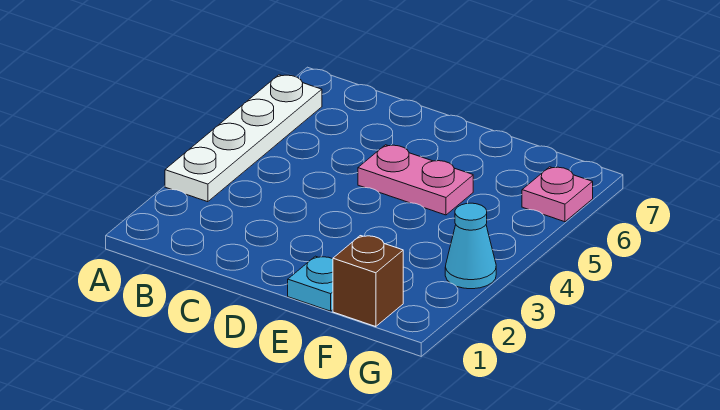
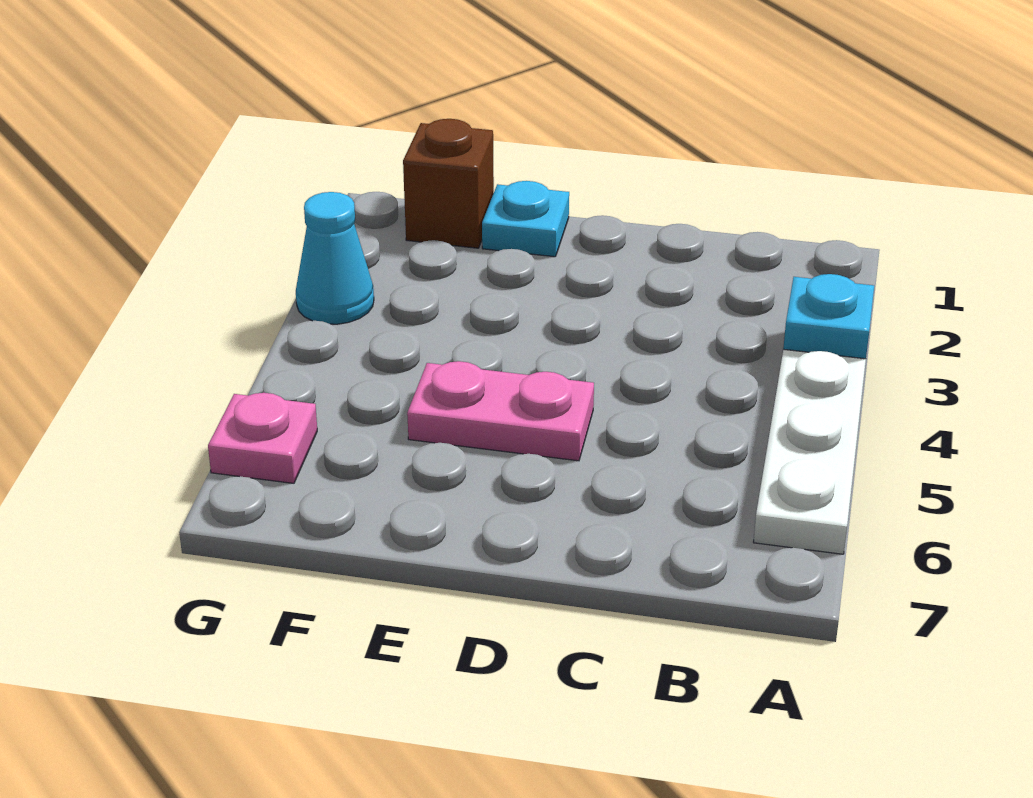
none -> cyan plate A3 level 2

